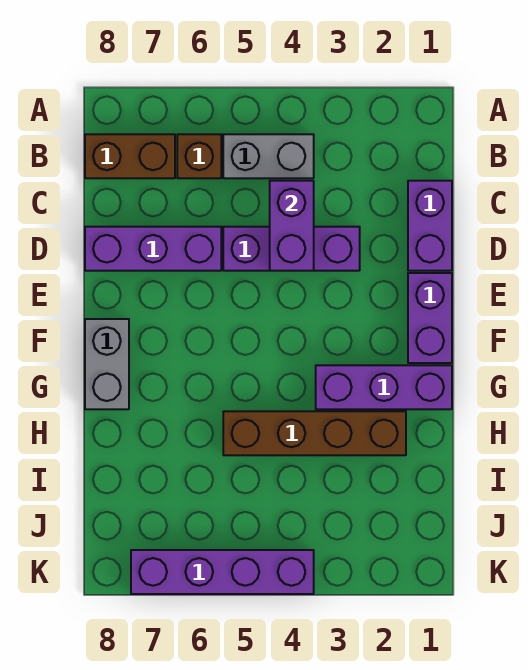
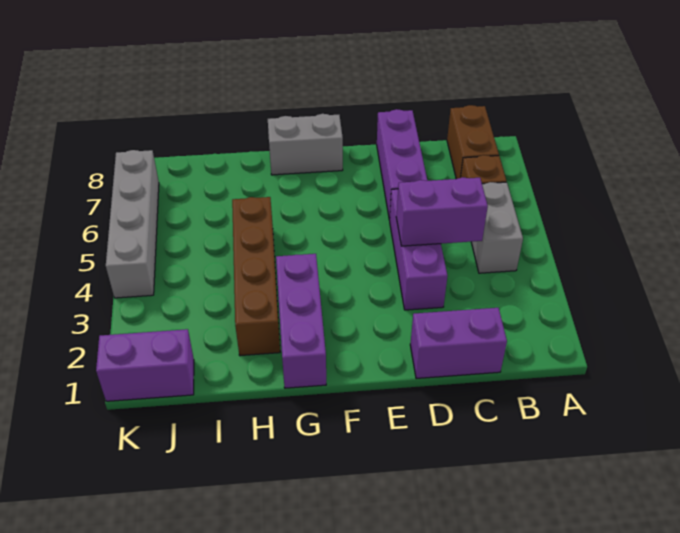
purple brick E1:F1 level 1 -> purple brick J1:K1 level 1
purple brick K4:K7 level 1 -> grey brick K4:K7 level 1

